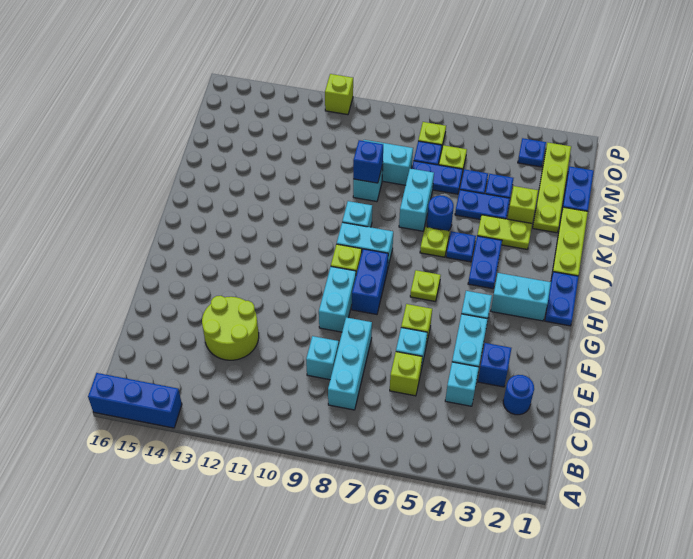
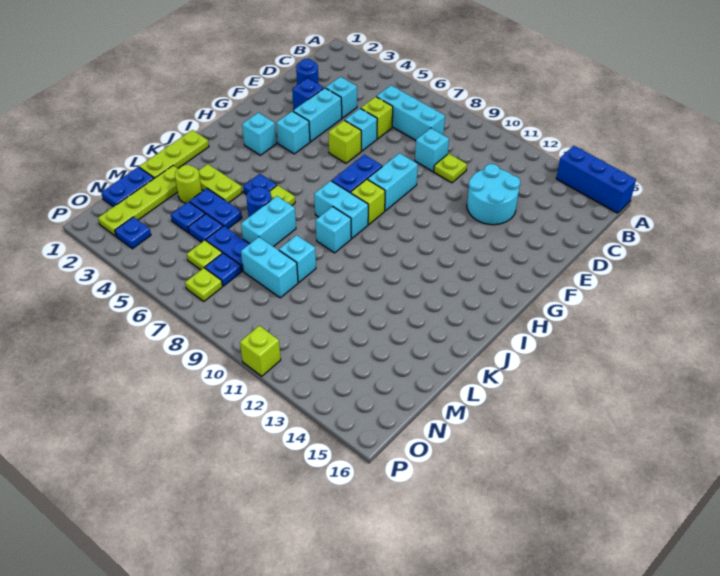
cyan brick C8:E8 level 1 -> cyan brick C6:C8 level 1
lime round brick D12:E13 level 1 -> cyan round brick D12:E13 level 1
blue plate H1:I1 level 1 -> none
cyan brick H2:H3 level 1 -> cyan brick H3 level 1
lime plate H6 level 1 -> lime plate D10 level 1
blue plate I4:J4 level 1 -> none
lime brick L3 level 1 -> lime round brick L3 level 1
blue brick L9 level 2 -> none

